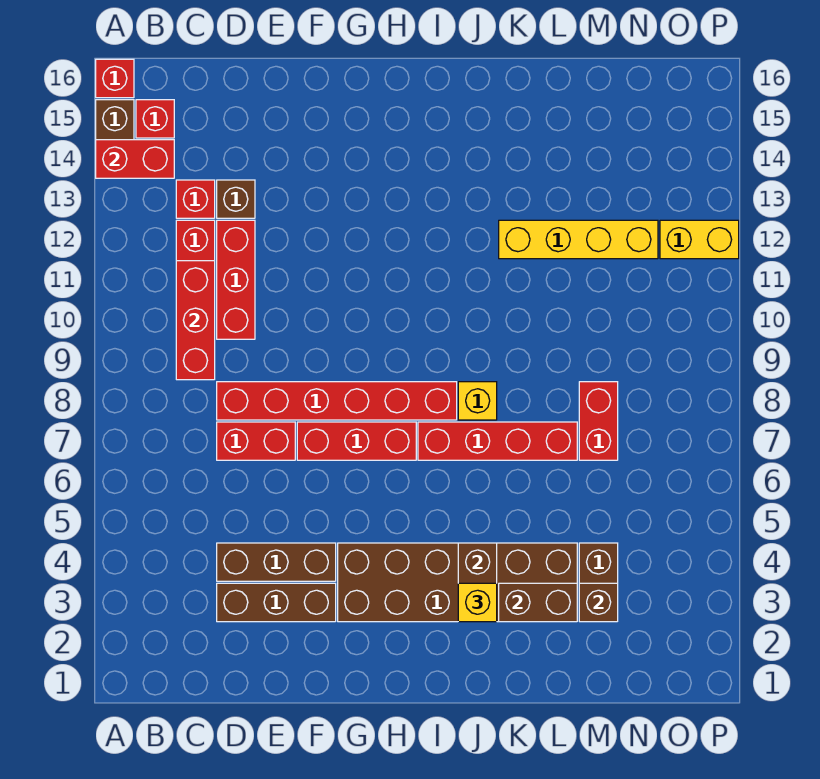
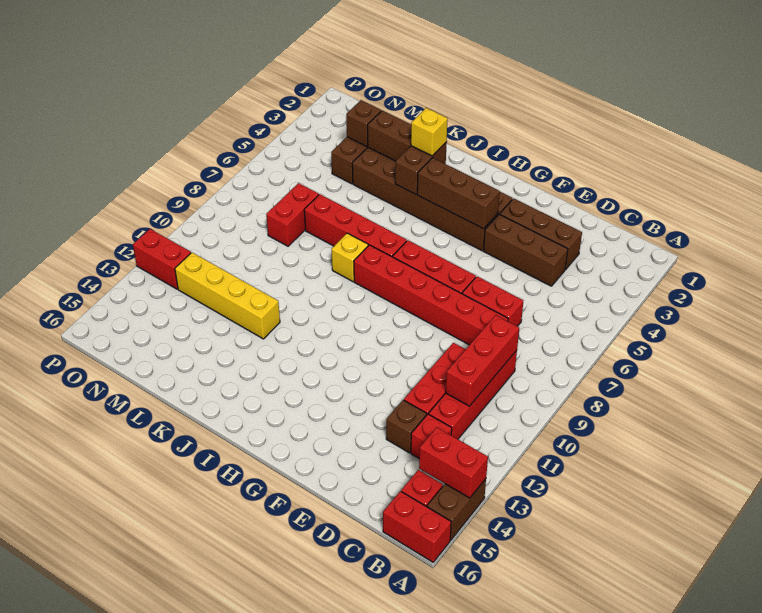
red brick A16 level 1 -> red brick A16:B16 level 1
none -> brown brick G4:I4 level 2
yellow brick O12:P12 level 1 -> red brick O12:P12 level 1

